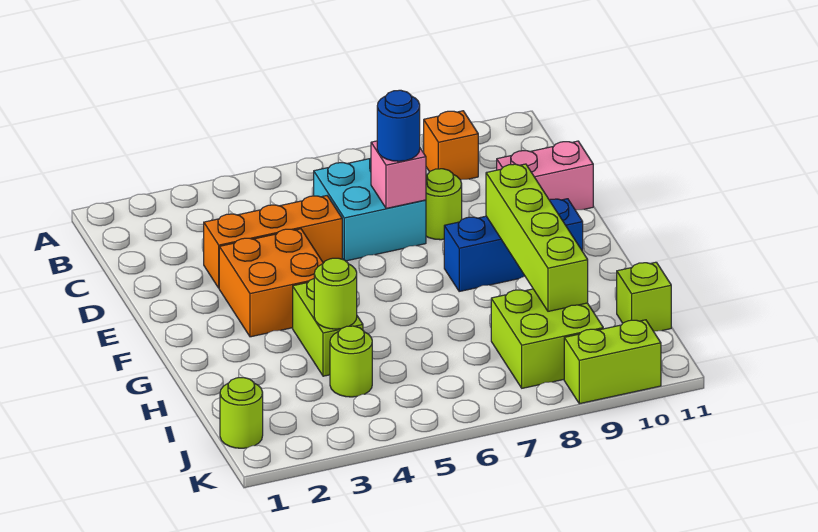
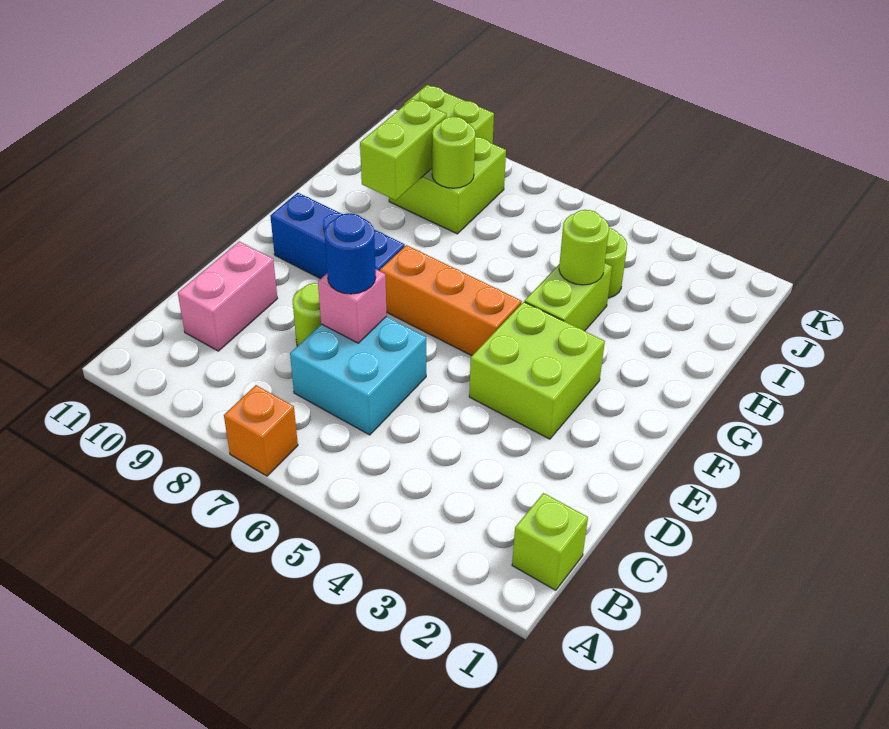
orange brick B9 level 1 -> orange brick A7 level 1
orange brick D3:D5 level 1 -> orange brick F5:F7 level 1
pink brick D10:D11 level 1 -> pink brick C10:D10 level 1
orange brick E3:F4 level 1 -> lime brick E3:F4 level 1
lime brick F9:I9 level 2 -> lime brick H9:I9 level 2
lime brick I11 level 1 -> lime brick B1 level 1
lime round brick J1 level 1 -> lime round brick I8 level 2

